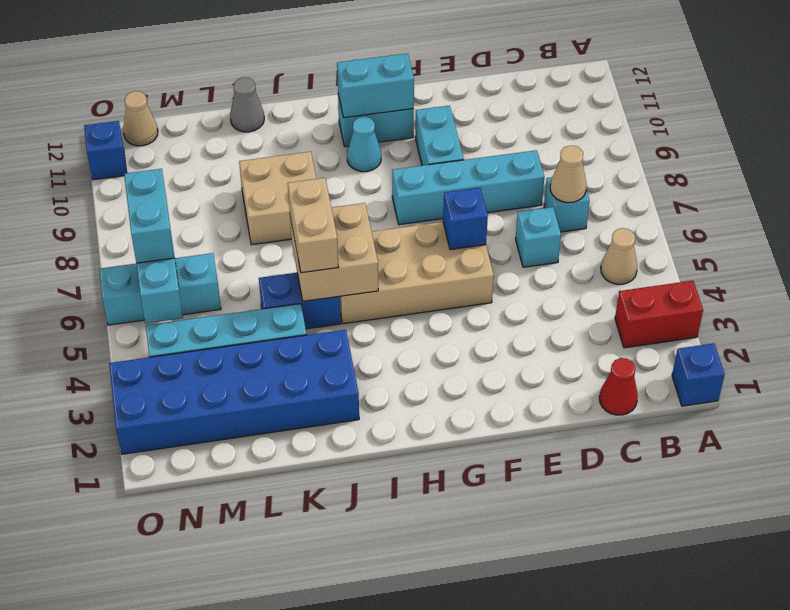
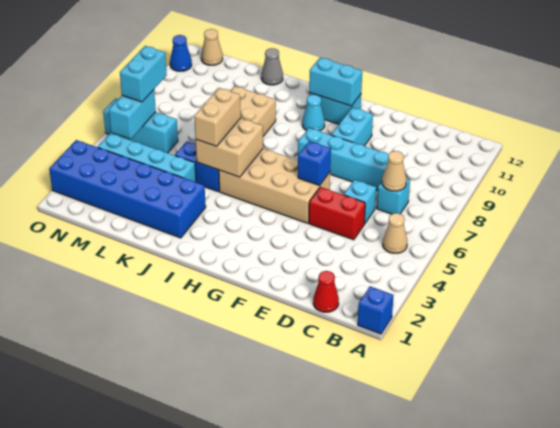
red brick A3:B3 level 1 -> red brick D5:E5 level 1
blue brick O11 level 1 -> blue cone O11 level 1

